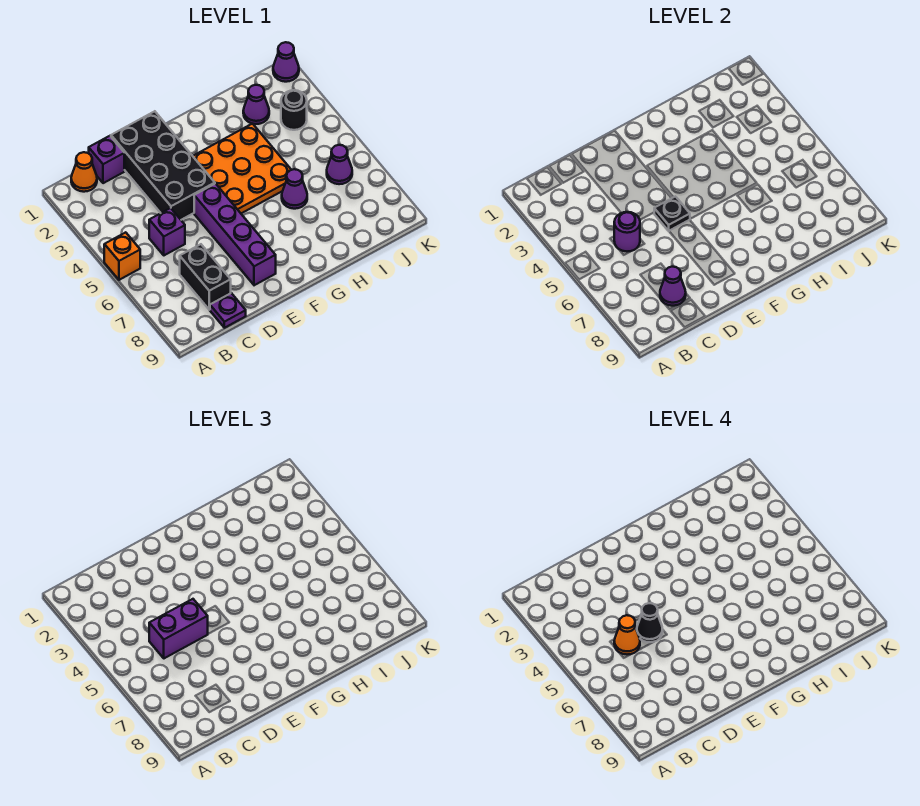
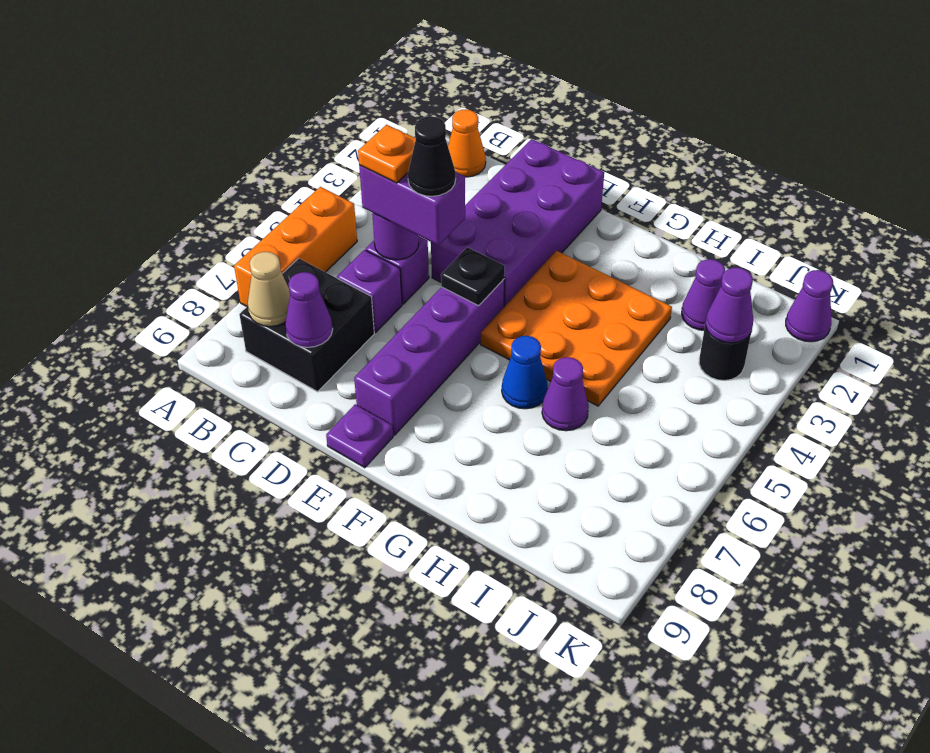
orange brick A5 level 1 -> orange brick A5:A7 level 1
none -> tan cone B8 level 2
purple brick C1 level 1 -> purple brick C6 level 1
orange cone C5 level 4 -> orange plate C5 level 4
black brick C7:C8 level 1 -> black brick B7:C8 level 1
purple plate C9 level 1 -> purple plate E9 level 1
black brick D1:E4 level 1 -> purple brick D1:E4 level 1
none -> blue cone G6 level 1
purple cone J6 level 1 -> purple cone J3 level 2

